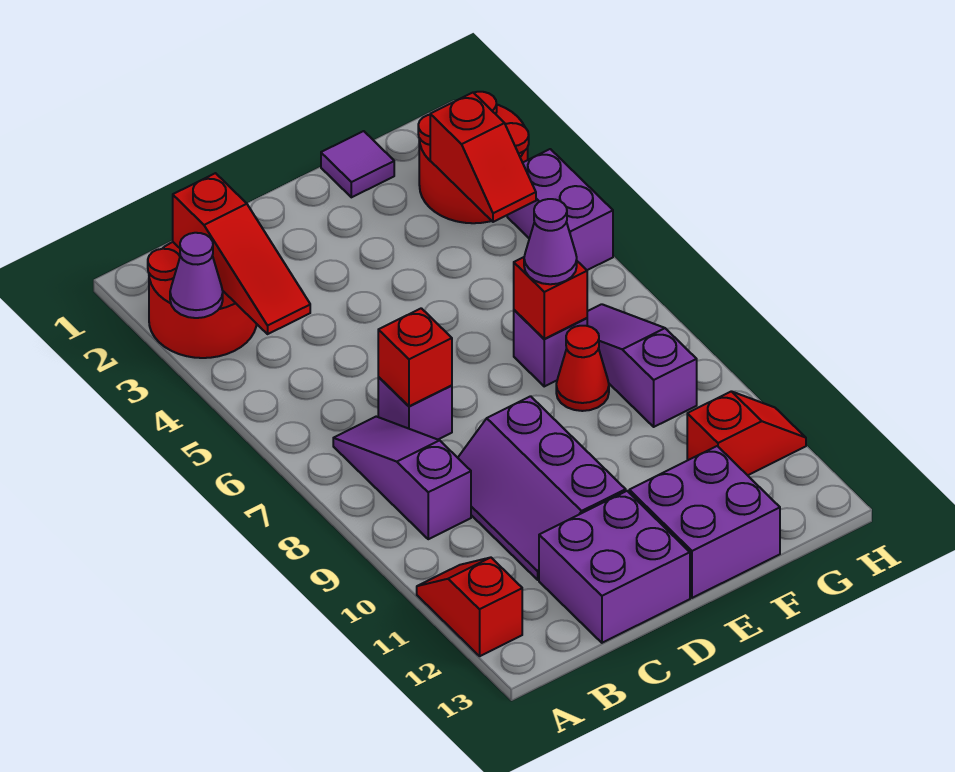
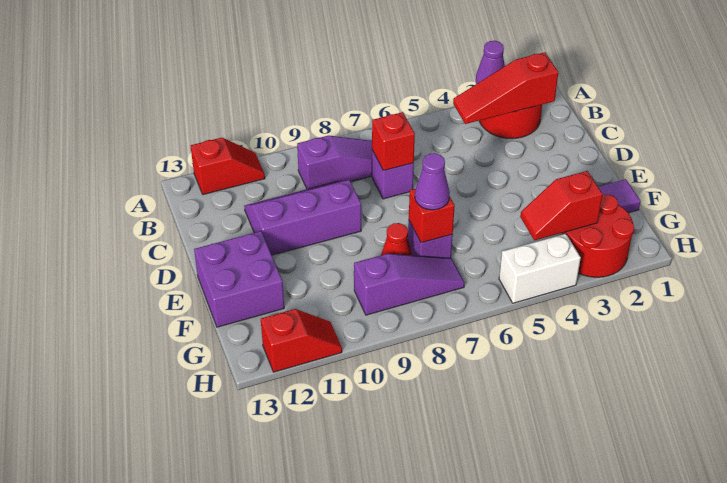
purple brick C12:D13 level 1 -> none
red slope G11:H11 level 1 top G -> red slope H11:H12 level 1 top 12
purple brick H4:H5 level 1 -> white brick H4:H5 level 1

